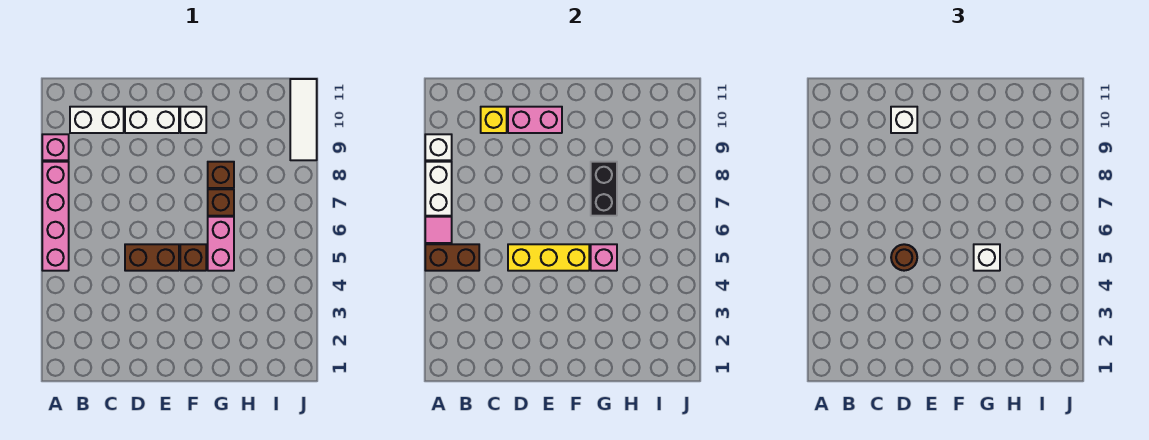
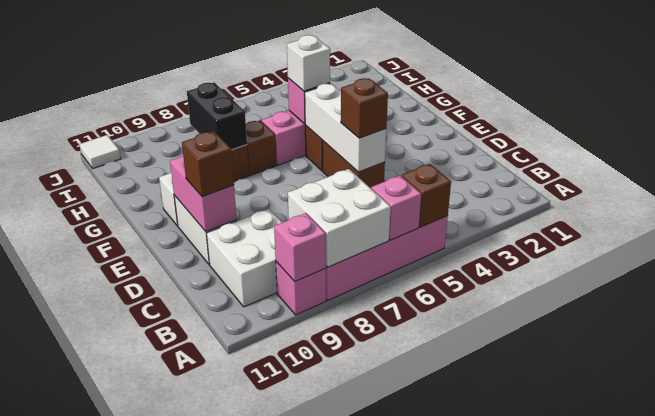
brown brick A5:B5 level 2 -> brown brick A5 level 2
pink tile A6 level 2 -> pink brick A6 level 2
white brick A7:A8 level 2 -> white brick A7:B8 level 2
white brick A9 level 2 -> pink brick A9 level 2
white brick B10:C10 level 1 -> white brick B9:C10 level 1
yellow brick C10 level 2 -> none
yellow brick D5:F5 level 2 -> white brick D5:F5 level 2
brown round brick D5 level 3 -> brown brick D5 level 3
white brick D10 level 3 -> brown brick D10 level 3
black brick G7:G8 level 2 -> black brick G8:H8 level 2
white tile J9:J11 level 1 -> white tile J11 level 1

